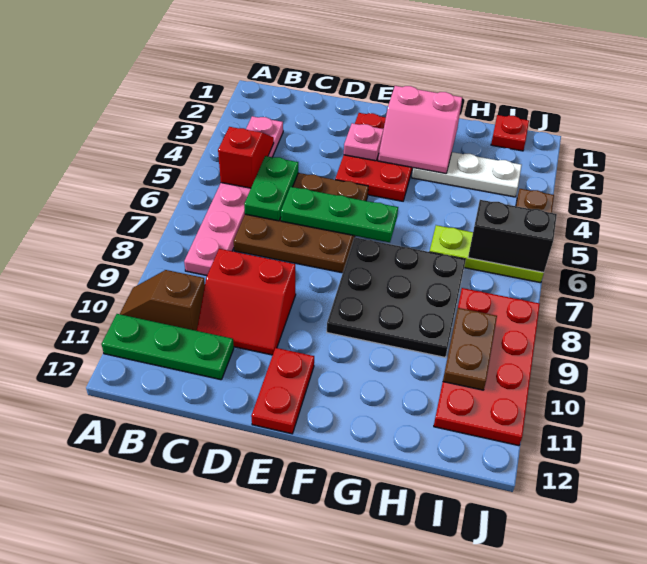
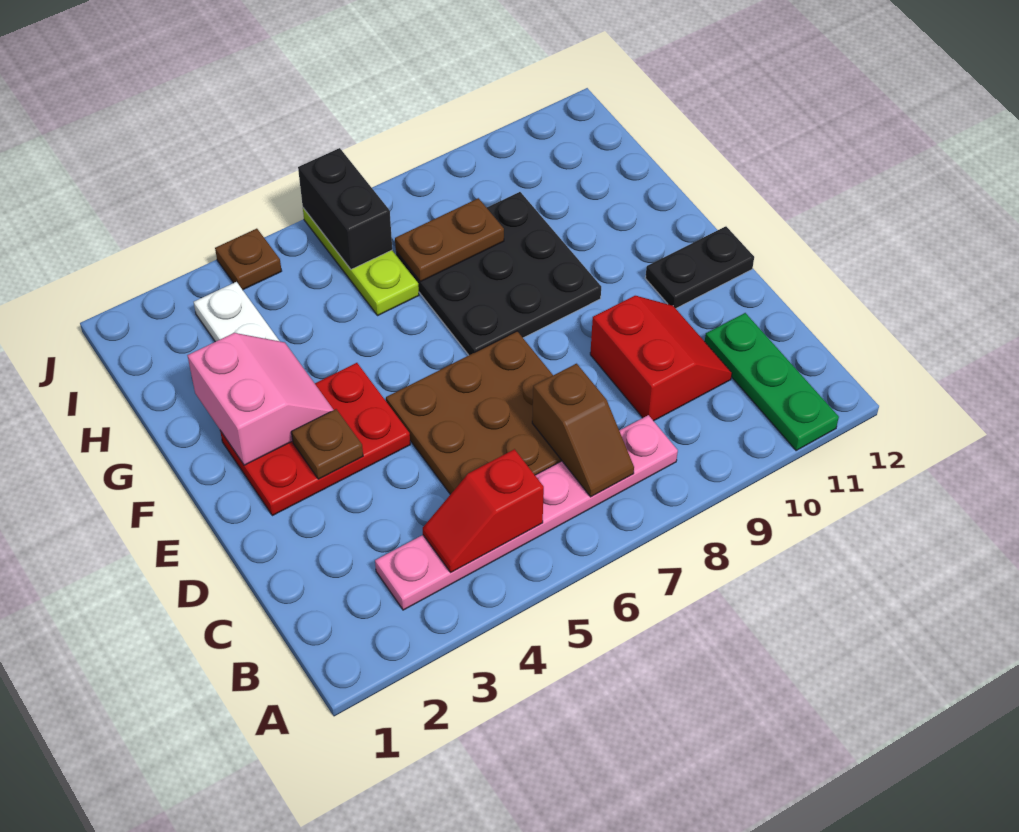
brown slope A10:B10 level 1 top B -> brown slope B7:C7 level 2 top C
green plate C5:C6 level 2 -> none
green plate D6:F6 level 2 -> none
pink plate E3 level 2 -> brown plate E3 level 2
red plate E11:E12 level 1 -> black plate E11:E12 level 1
red plate I1 level 1 -> none
red plate I8:J11 level 1 -> none
brown plate I9:I10 level 2 -> brown plate H7:H8 level 2

